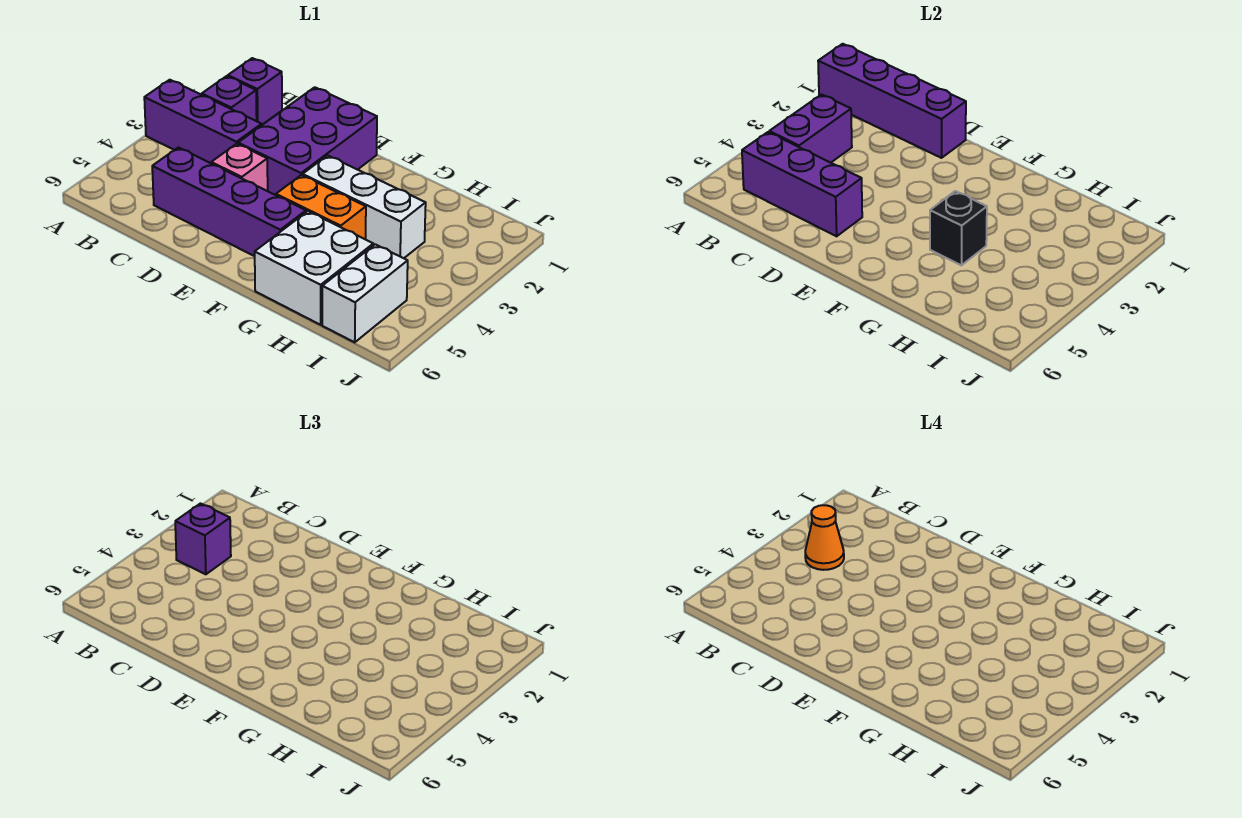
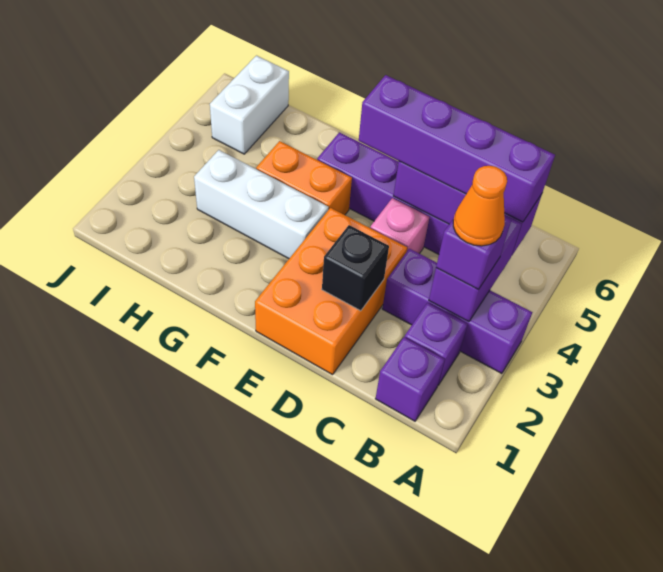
purple brick A1:D1 level 2 -> purple brick B5:E5 level 3
purple brick D1:E3 level 1 -> orange brick D1:E3 level 1
black brick G4 level 2 -> black brick D2 level 2
white brick G5:H6 level 1 -> none

